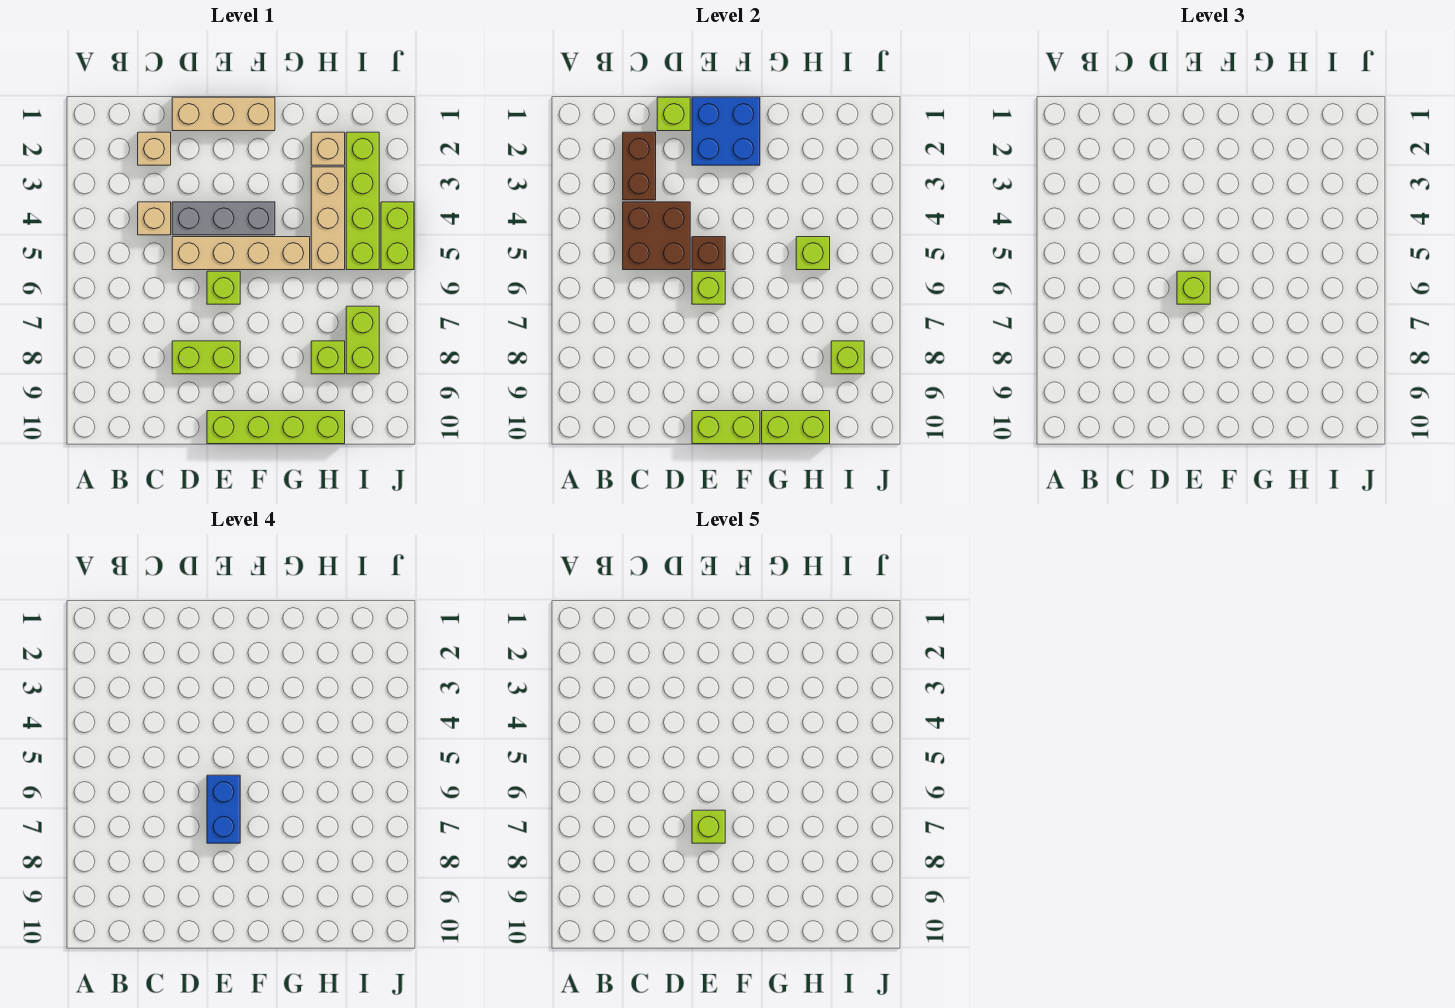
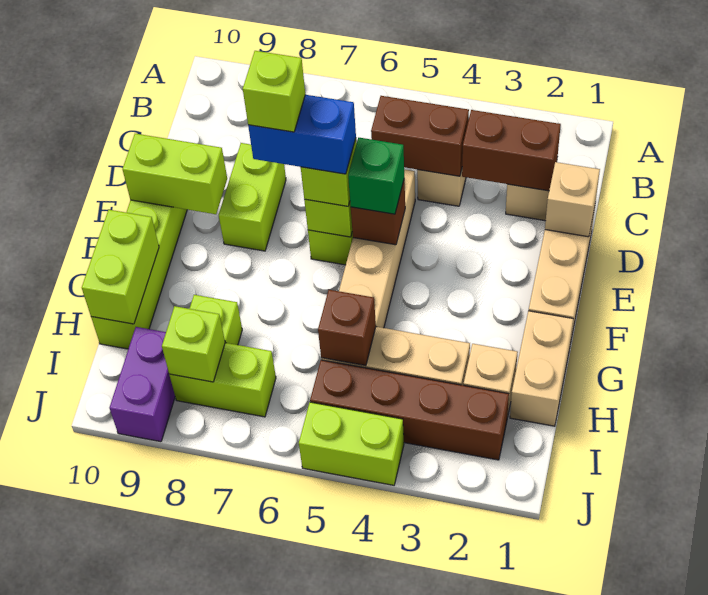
brown brick C4:D5 level 2 -> brown brick C4:C5 level 2
lime brick D1 level 2 -> tan brick D1 level 2
grey brick D4:F4 level 1 -> none
blue brick E1:F2 level 2 -> none
none -> green brick E5 level 3
lime brick E10:F10 level 2 -> lime brick E9:E10 level 2
none -> tan brick G1:H1 level 1
lime brick H5 level 2 -> brown brick H5 level 2
lime brick I2:I5 level 1 -> brown brick I2:I5 level 1
none -> purple brick I9:J9 level 1

